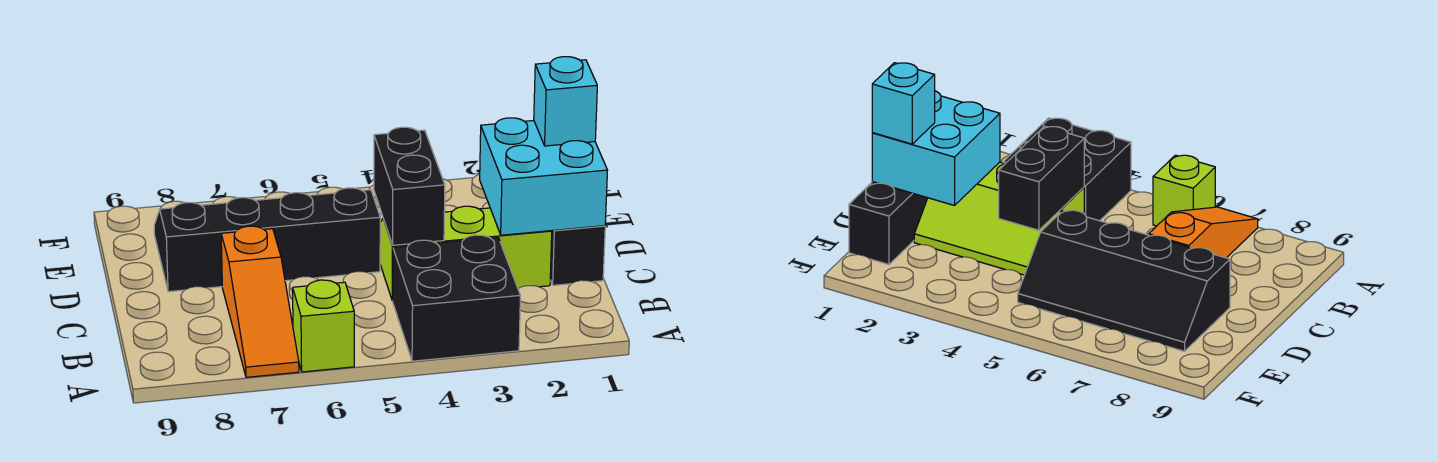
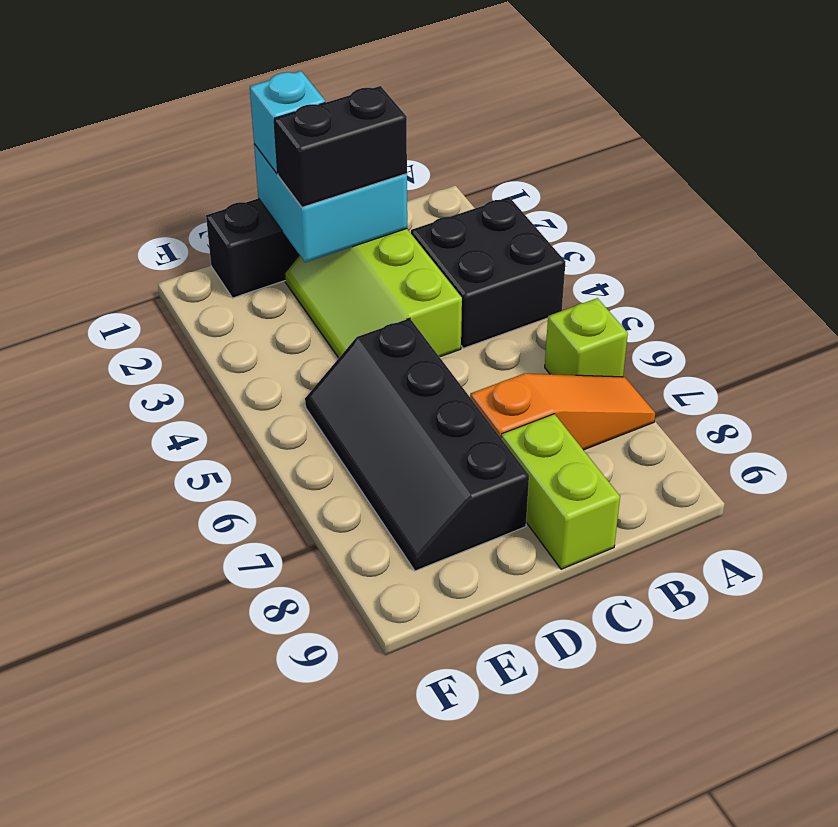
black brick C4:D4 level 2 -> black brick C2:D2 level 3
none -> lime brick C8:C9 level 1

